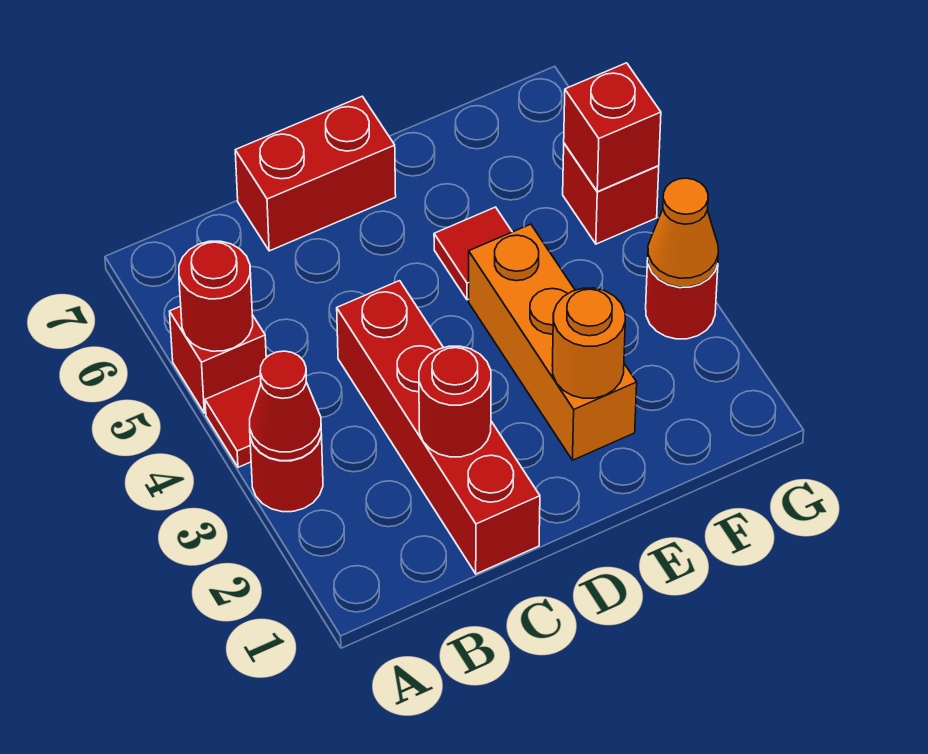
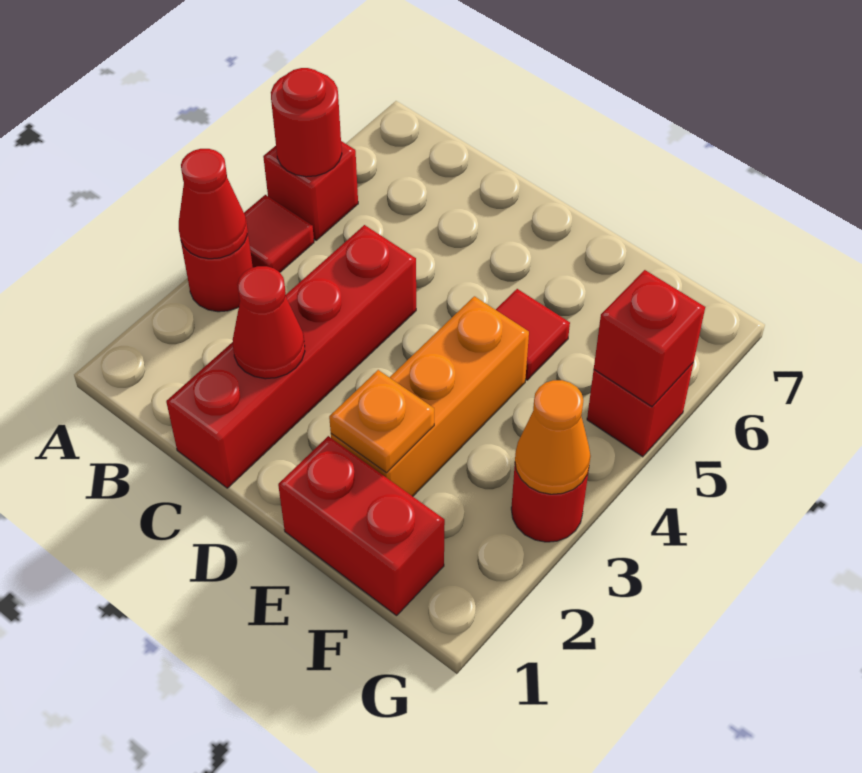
red round brick C2 level 2 -> red cone C2 level 2
red brick C7:D7 level 1 -> red brick E1:F1 level 1
orange round brick E2 level 2 -> orange plate E2 level 2

